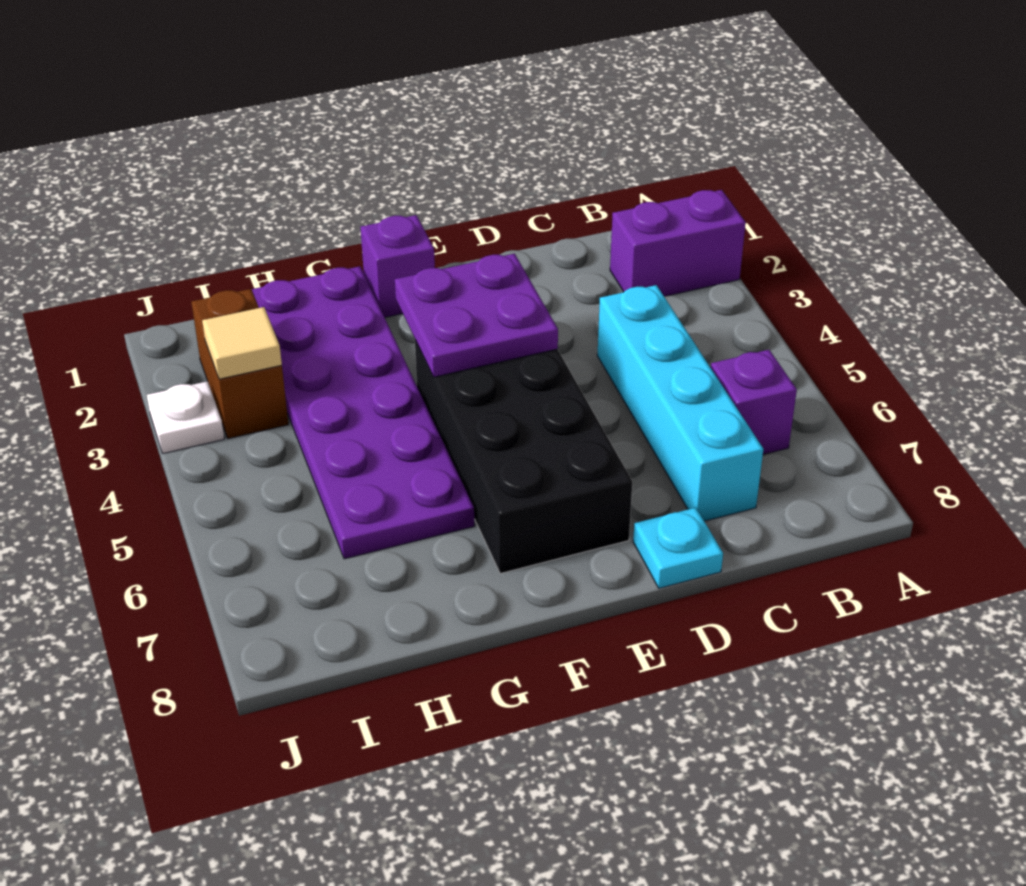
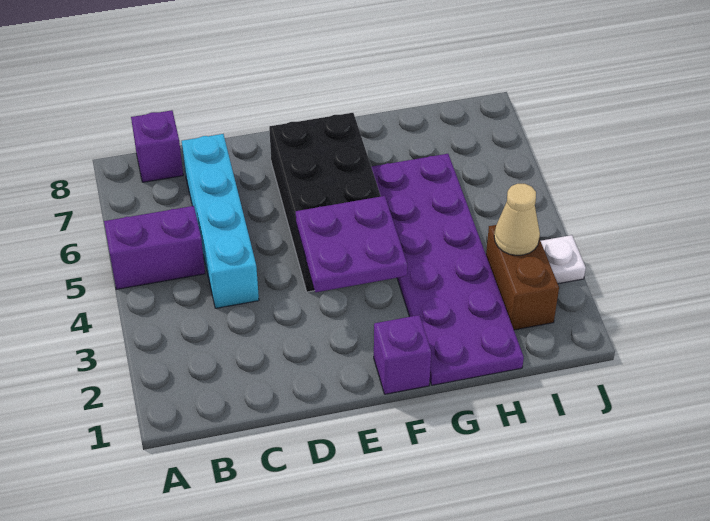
purple brick A2:B2 level 1 -> purple brick A5:B5 level 1
purple brick B6 level 1 -> purple brick B8 level 1
cyan plate D8 level 1 -> none
tan tile I3 level 2 -> tan cone I3 level 2

